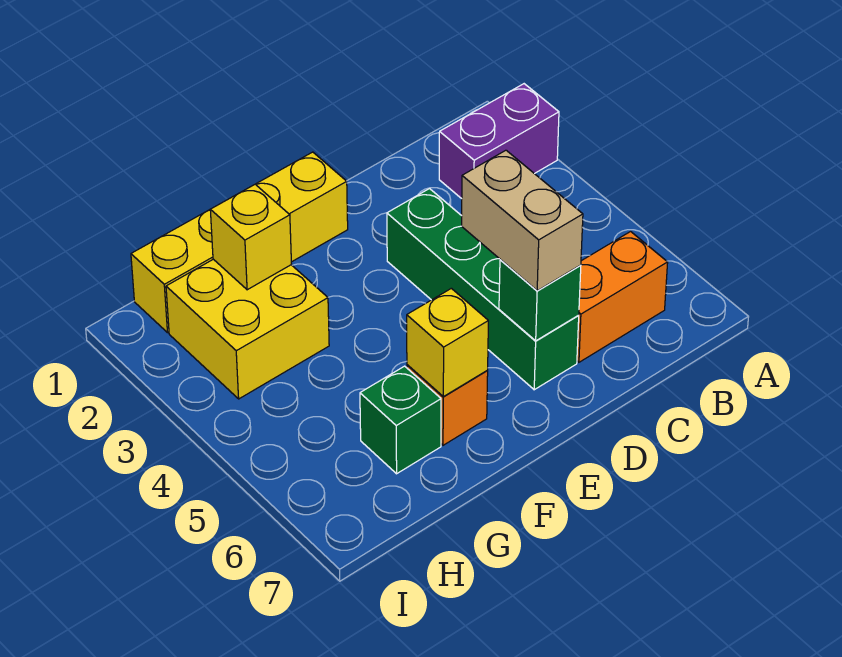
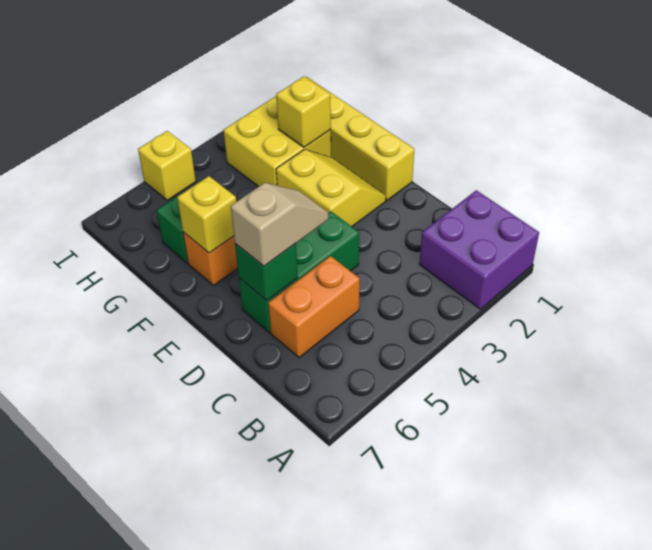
purple brick A2:B2 level 1 -> purple brick A1:B2 level 1
orange brick B6:C6 level 1 -> orange brick C5:C6 level 1
green brick D3:D6 level 1 -> green brick D4:D6 level 1
tan brick D5:D6 level 3 -> tan slope D5:D6 level 3 top 6
none -> yellow slope E2:F3 level 1 top 3
none -> yellow brick I5 level 1

